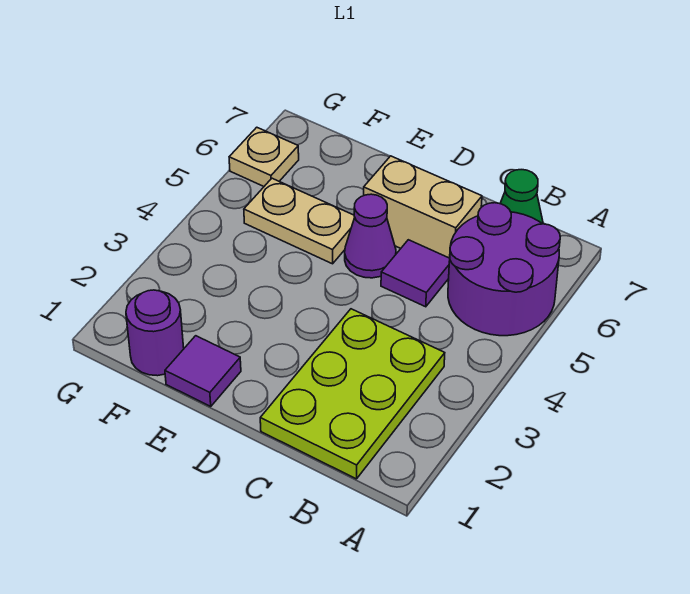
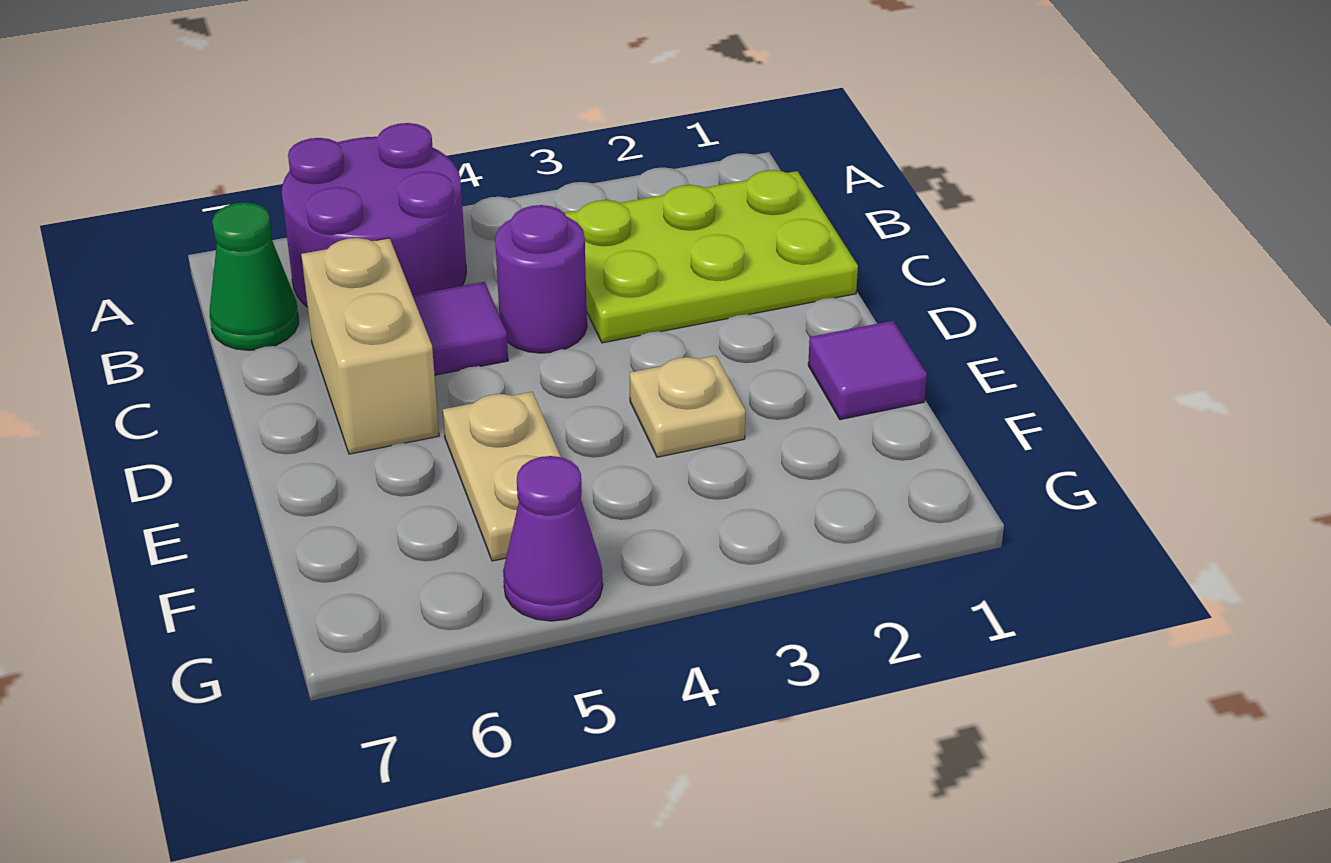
purple cone D5 level 1 -> purple cone G5 level 1
purple round brick F1 level 1 -> purple round brick C4 level 1
tan plate G6 level 1 -> tan plate E3 level 1

